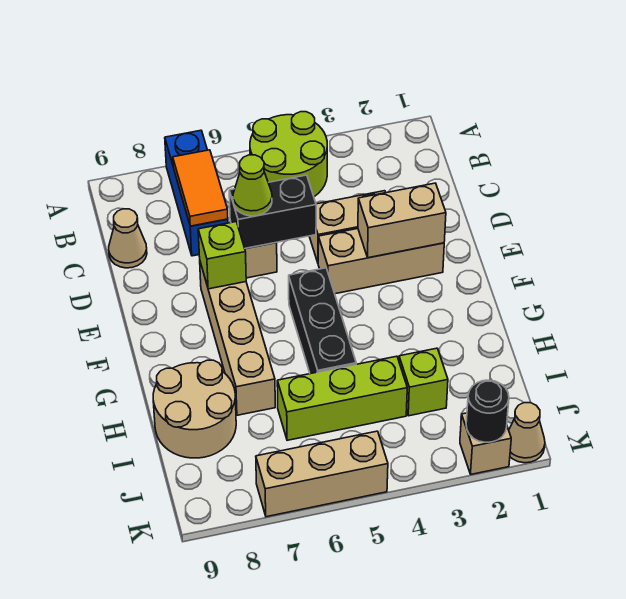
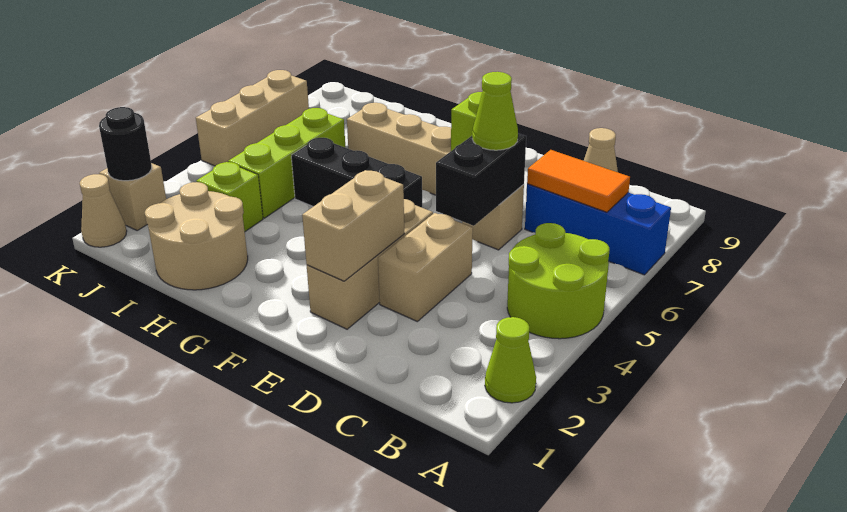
none -> lime cone A2 level 1
tan round brick H8:I9 level 1 -> tan round brick H1:I2 level 1

